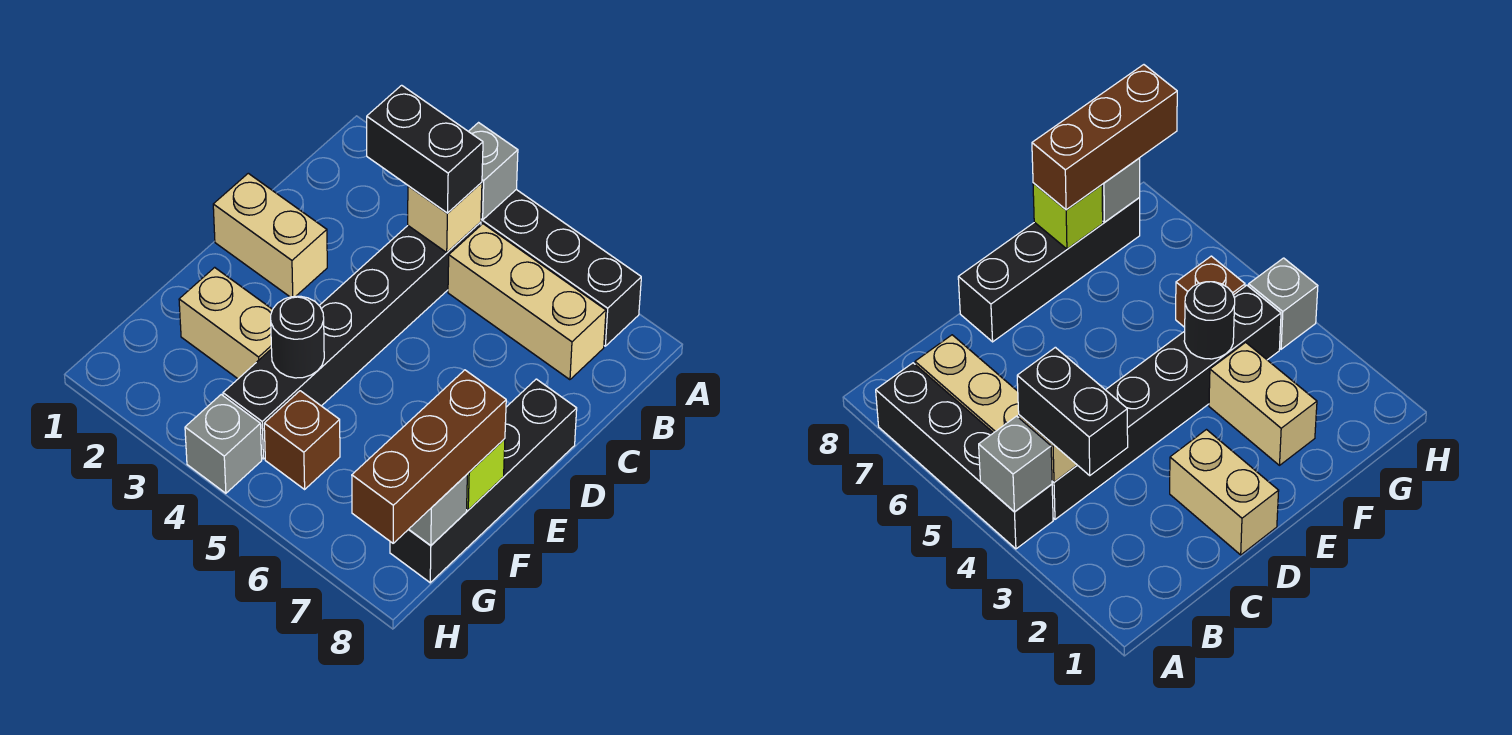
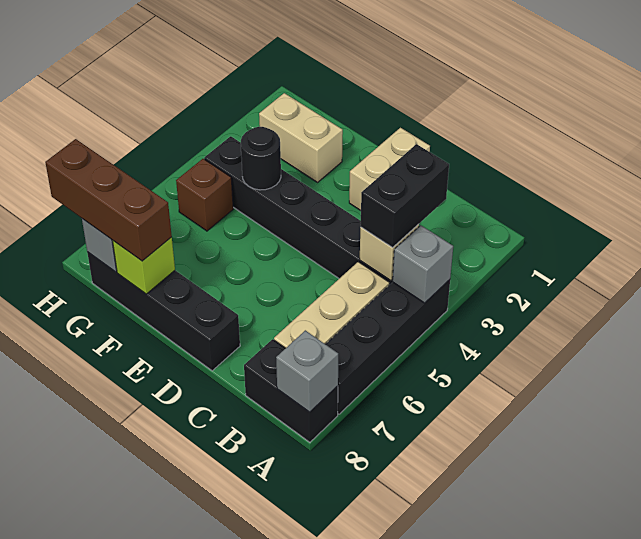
none -> black brick A8:B8 level 1
tan brick F2:F3 level 1 -> tan brick F2:G2 level 1
grey brick H4 level 1 -> grey brick A8 level 2

